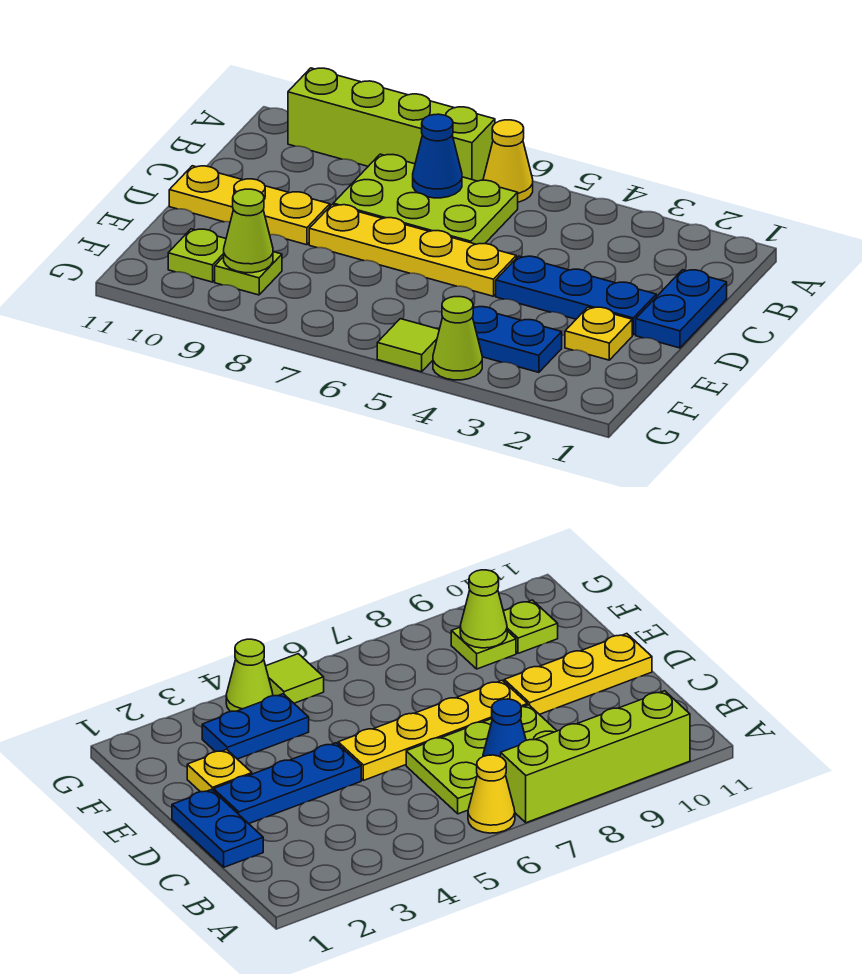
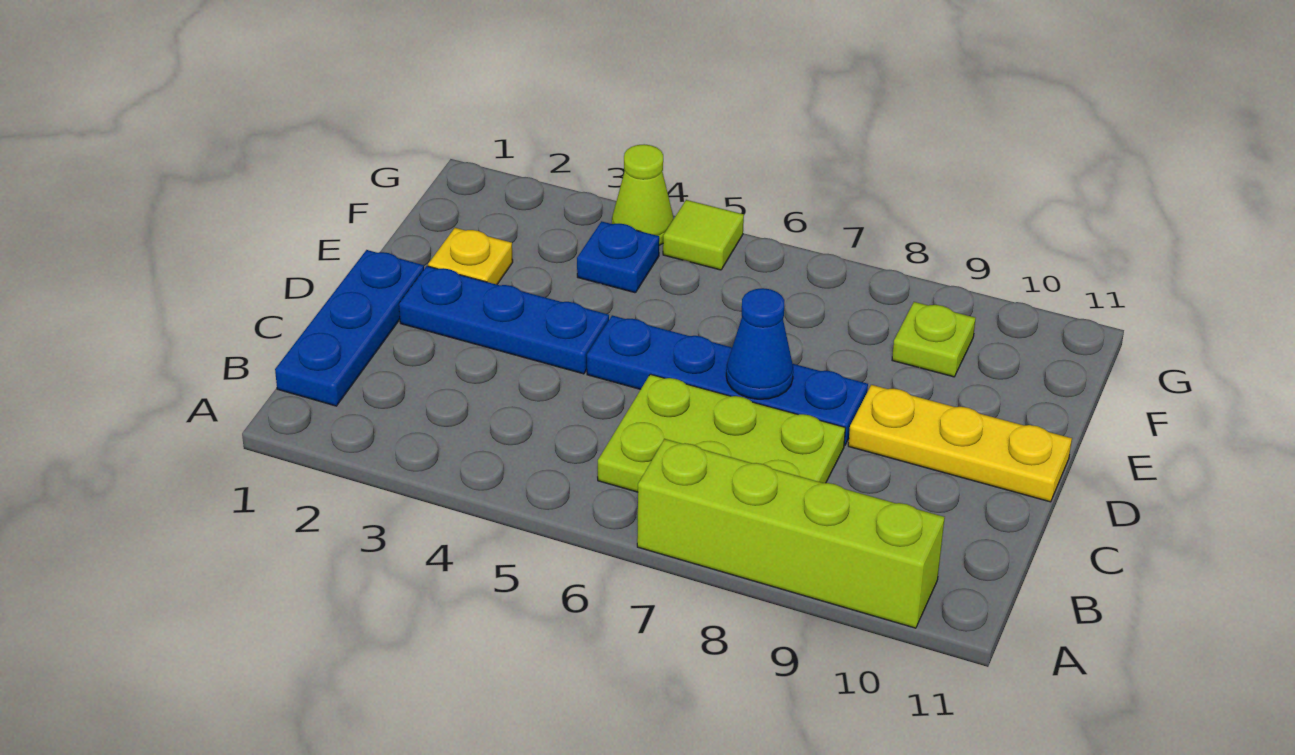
yellow cone A6 level 1 -> none
blue cone B7 level 2 -> blue cone D7 level 2
blue plate C1:D1 level 1 -> blue plate B1:D1 level 1
yellow plate D5:D8 level 1 -> blue plate D5:D8 level 1
blue plate F3:F4 level 1 -> blue plate F4 level 1
lime cone F9 level 2 -> none
lime plate F10 level 1 -> none

